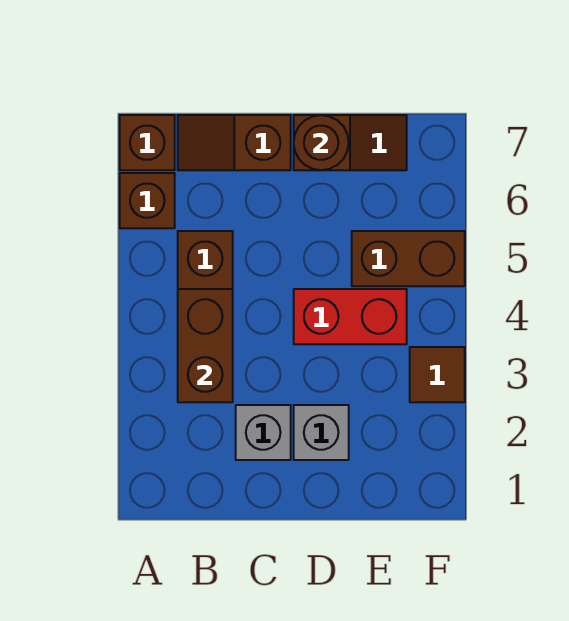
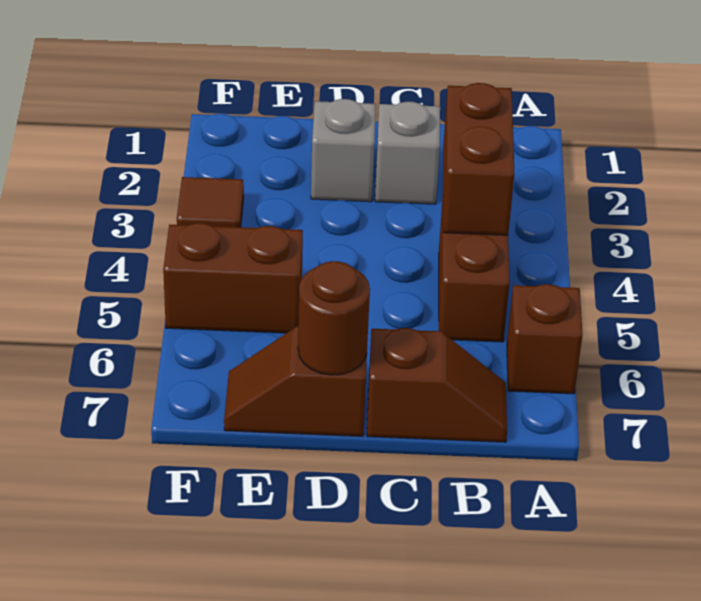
brown brick A7 level 1 -> none
red brick D4:E4 level 1 -> none

